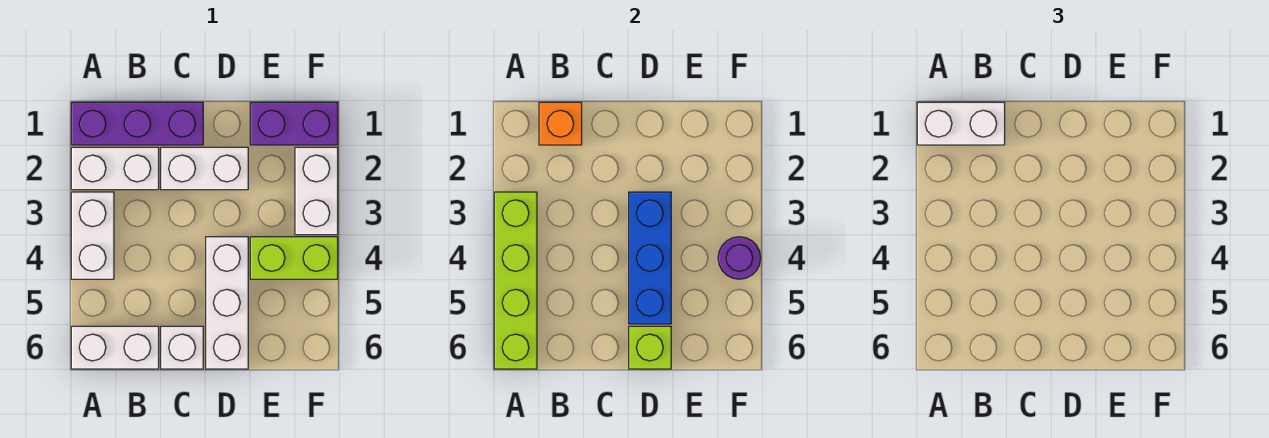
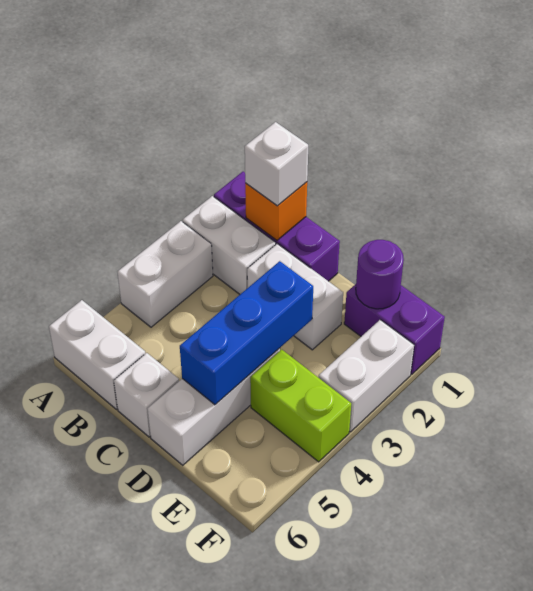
white brick A1:B1 level 3 -> white brick B1 level 3
lime brick A3:A6 level 2 -> none
lime brick D6 level 2 -> none
purple round brick F4 level 2 -> purple round brick E1 level 2

